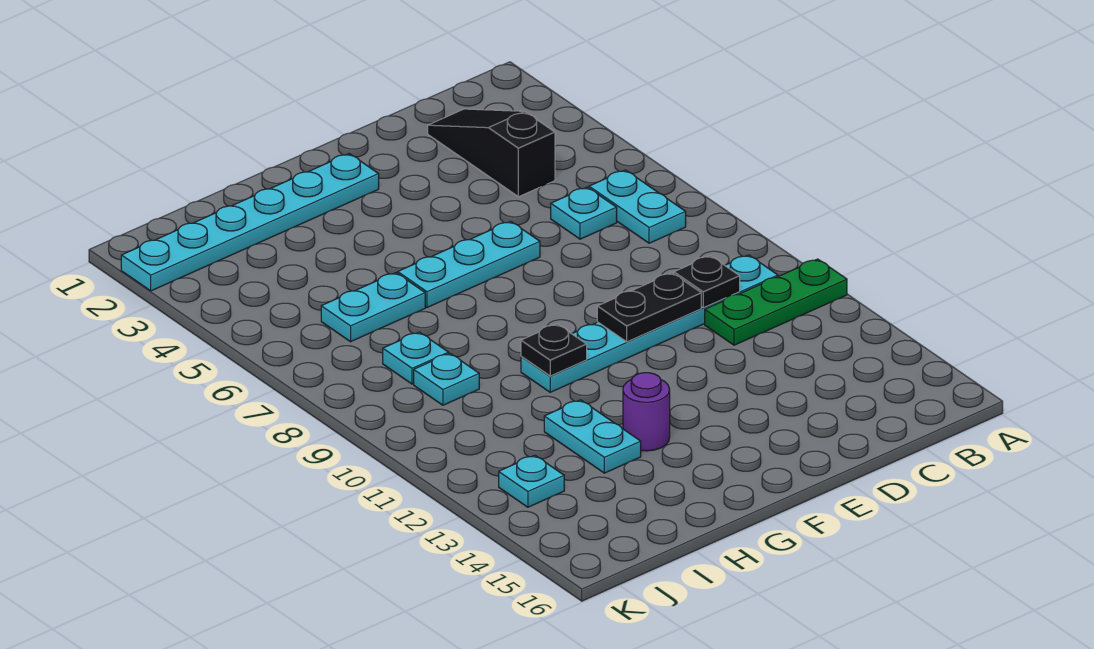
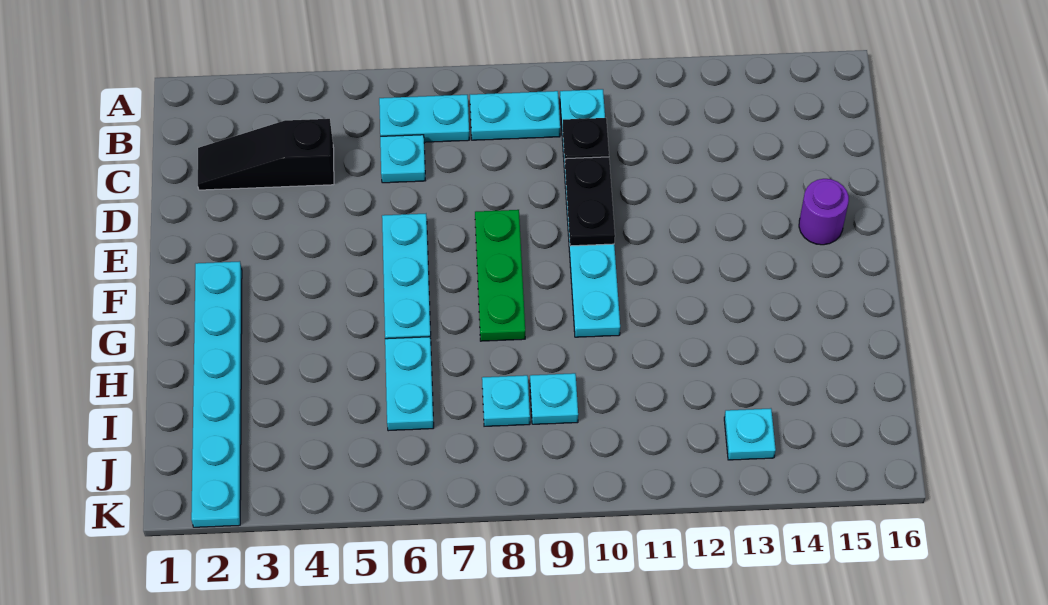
green plate A11:C11 level 1 -> green plate E8:G8 level 1
black plate G10 level 2 -> none
purple round brick G13 level 1 -> purple round brick E15 level 1
cyan plate H12:H13 level 1 -> cyan plate B8:B9 level 1

